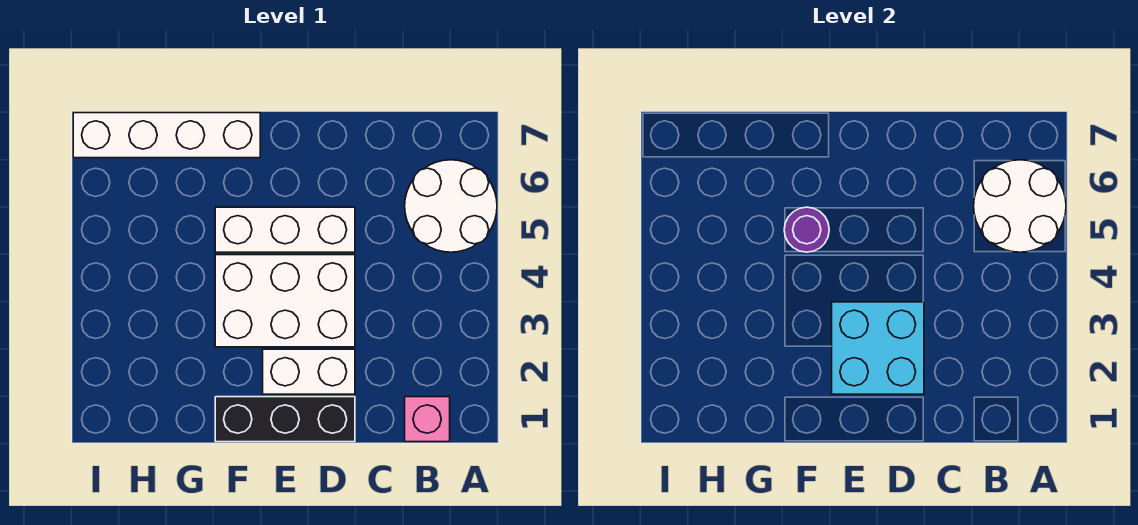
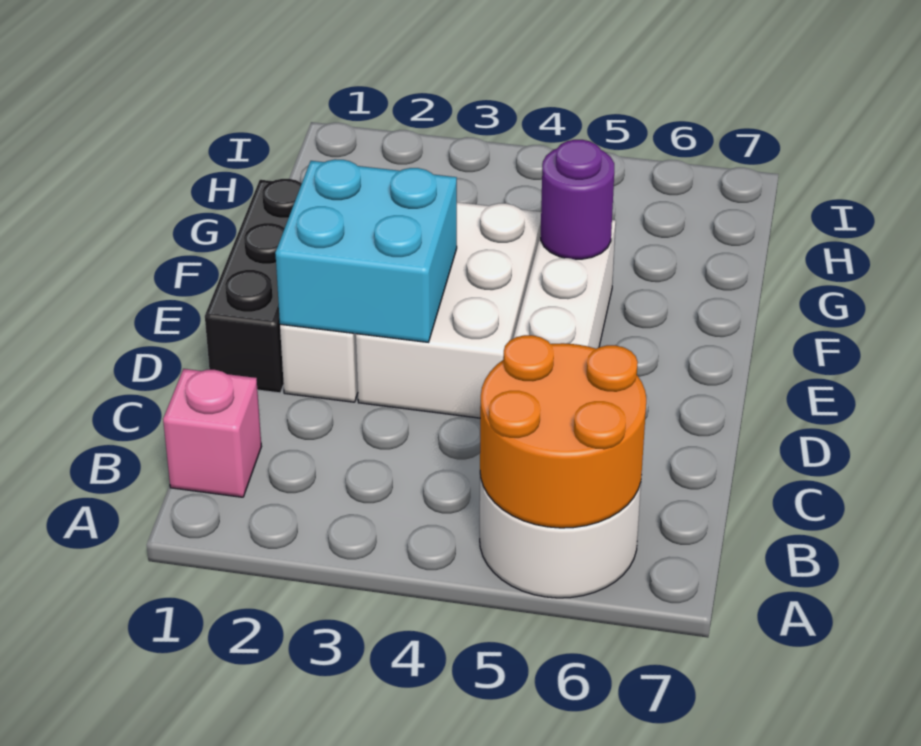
white round brick A5:B6 level 2 -> orange round brick A5:B6 level 2
white brick F7:I7 level 1 -> none

